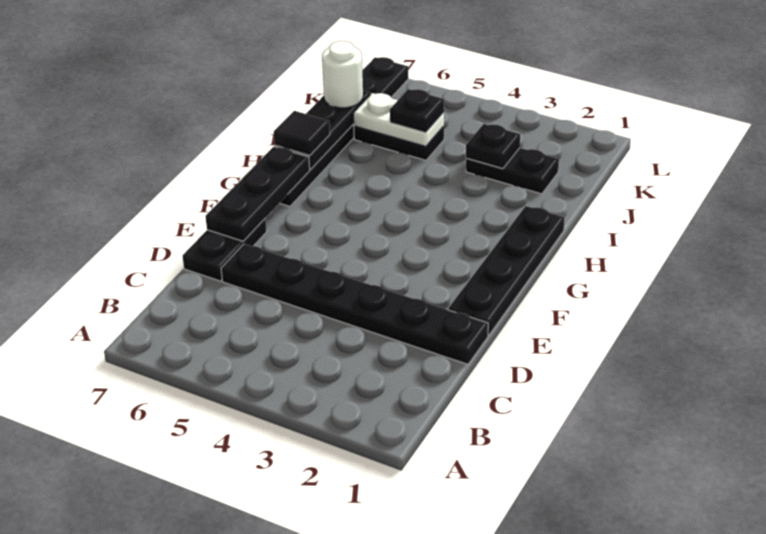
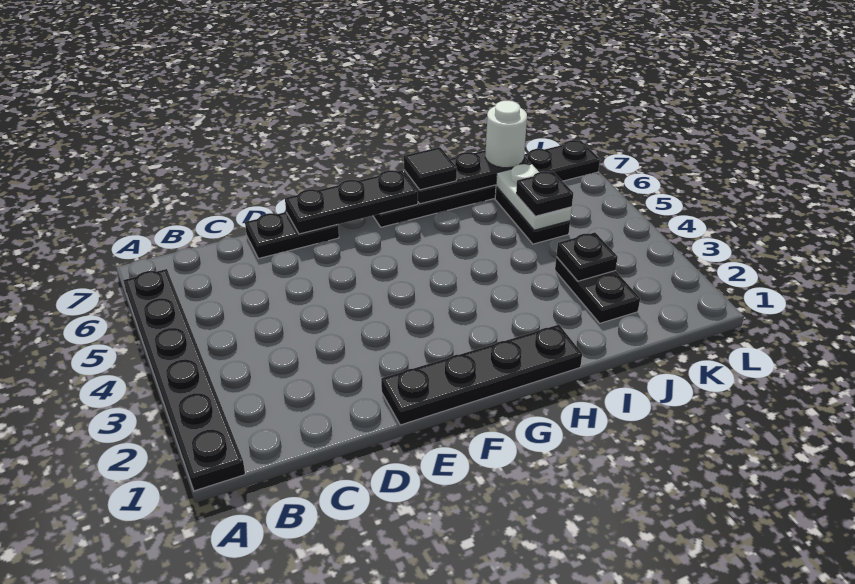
black plate D1:D6 level 1 -> black plate A1:A6 level 1

